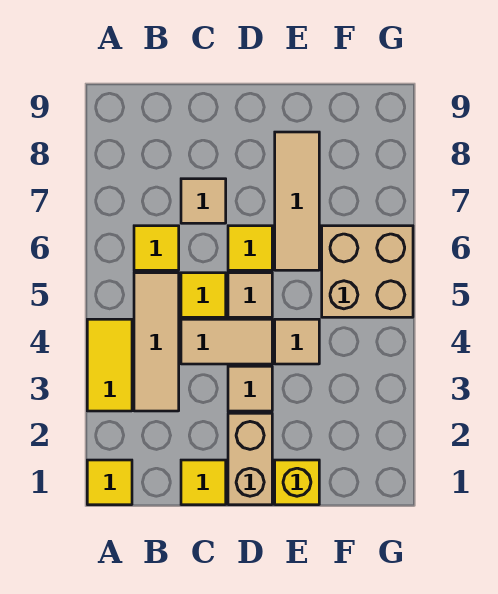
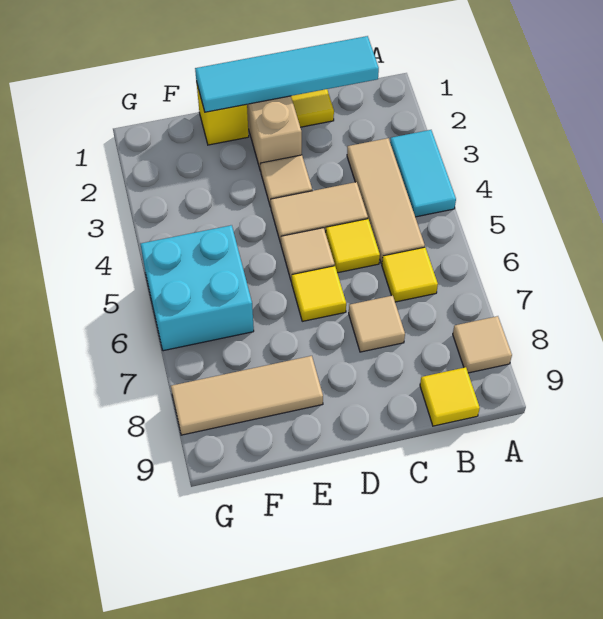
yellow tile A1 level 1 -> yellow tile B9 level 1
yellow tile A3:A4 level 1 -> cyan tile A3:A4 level 1
none -> cyan tile B1:E1 level 2
tan tile E4 level 1 -> tan tile A8 level 1
tan tile E6:E8 level 1 -> tan tile E8:G8 level 1
tan brick F5:G6 level 1 -> cyan brick F5:G6 level 1

